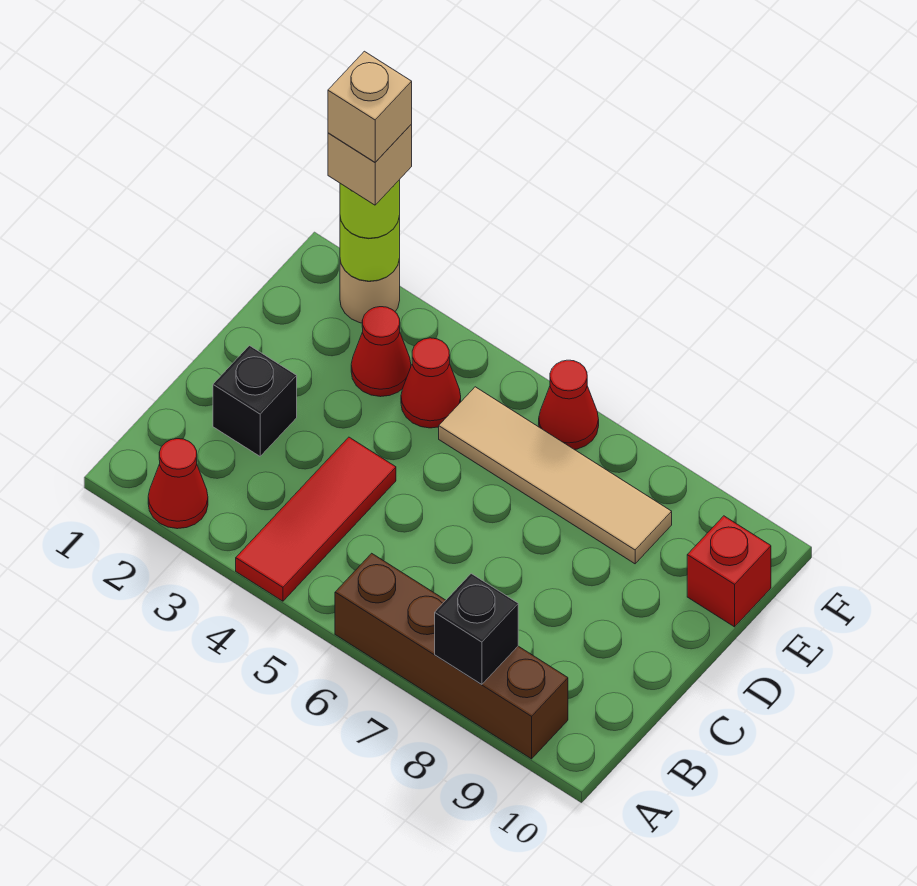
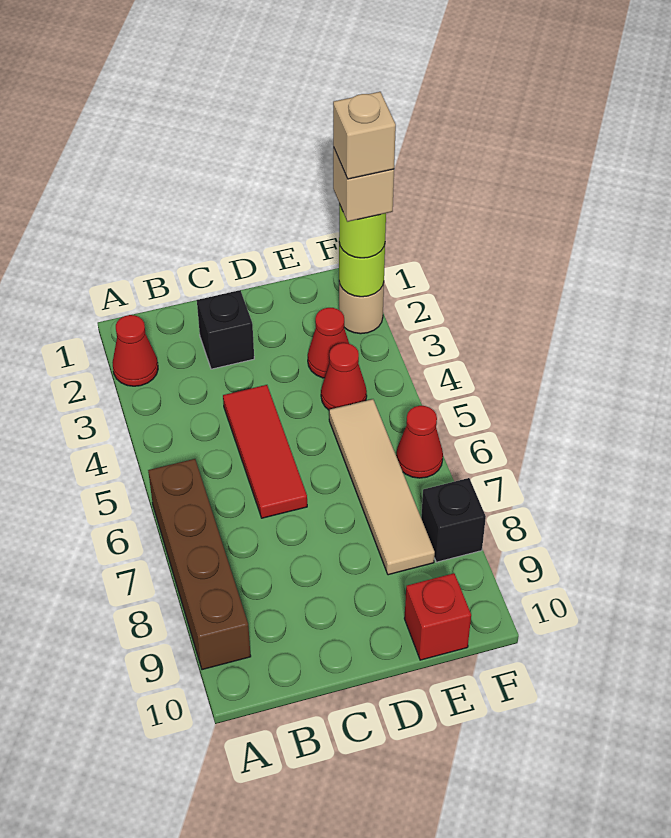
red tile A4:C4 level 1 -> red tile C4:C6 level 1
black brick A8 level 2 -> black brick F8 level 1

